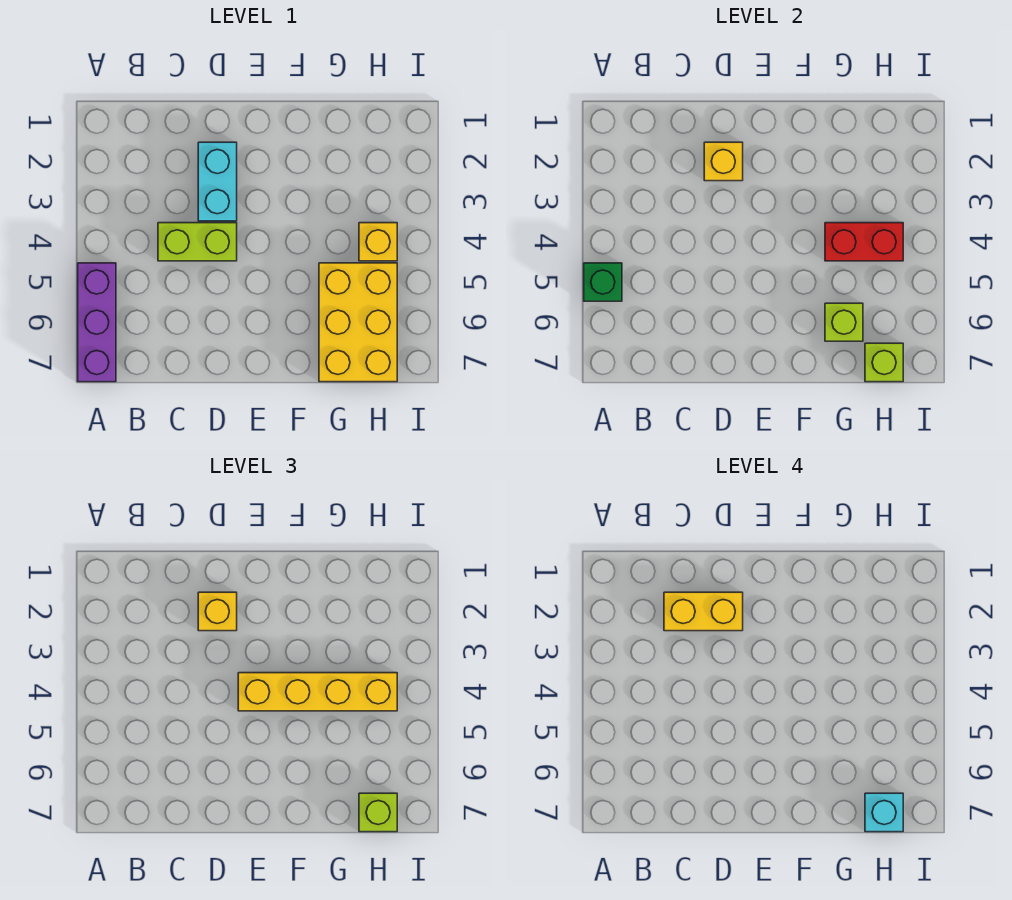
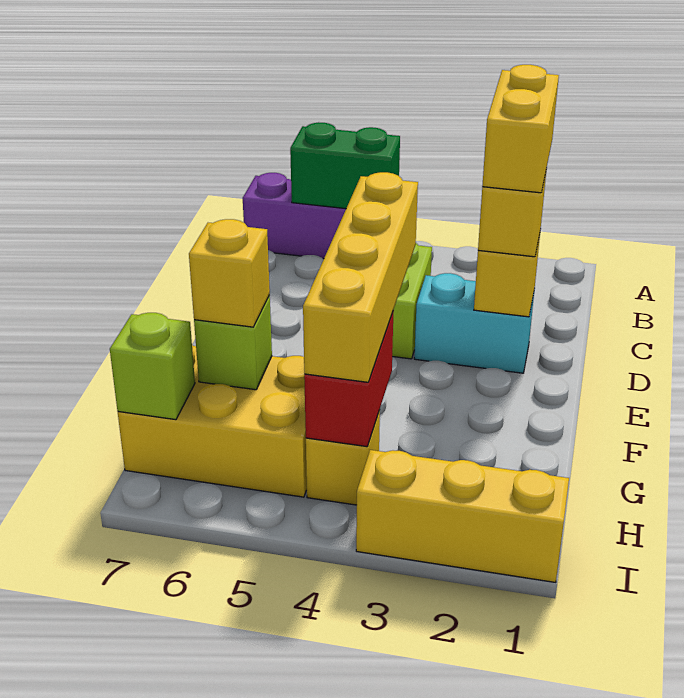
green brick A5 level 2 -> green brick A5:A6 level 2
none -> yellow brick G6 level 3
lime brick H7 level 3 -> none
cyan brick H7 level 4 -> none
none -> yellow brick I1:I3 level 1

